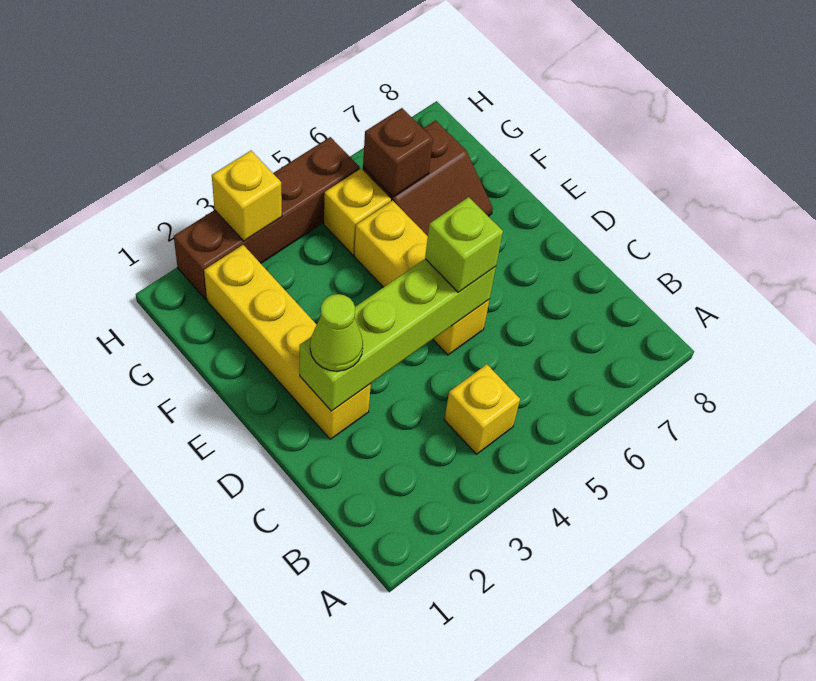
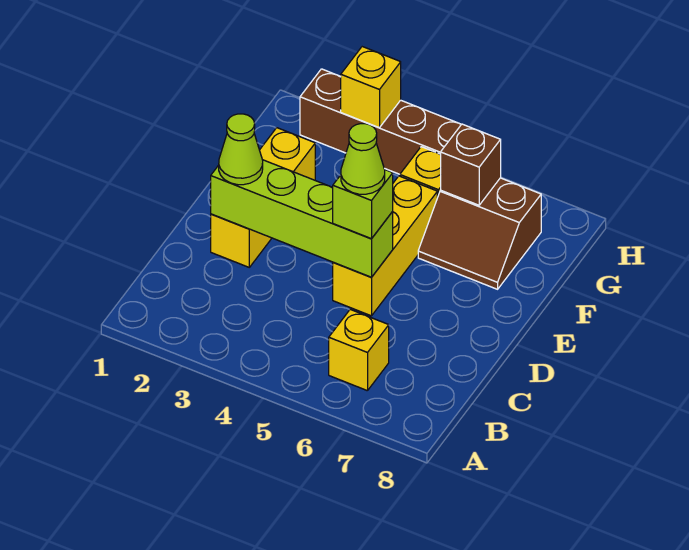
yellow brick B4 level 1 -> yellow brick B6 level 1
yellow brick D2:G2 level 1 -> yellow brick D2:F2 level 1
none -> lime cone D5 level 4

